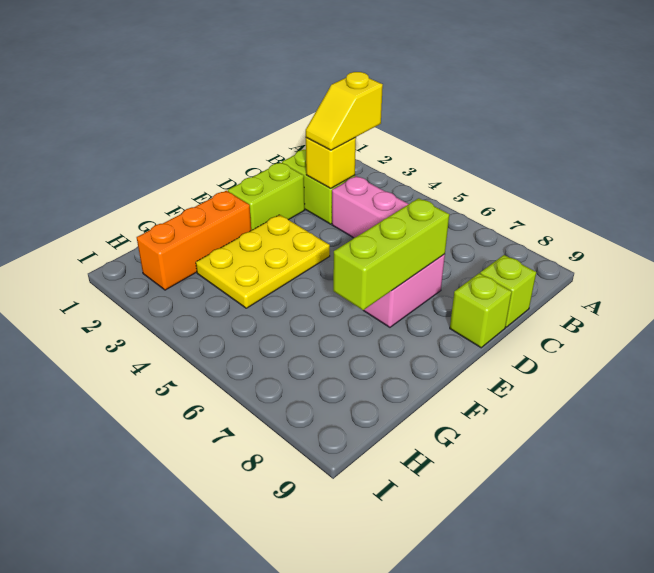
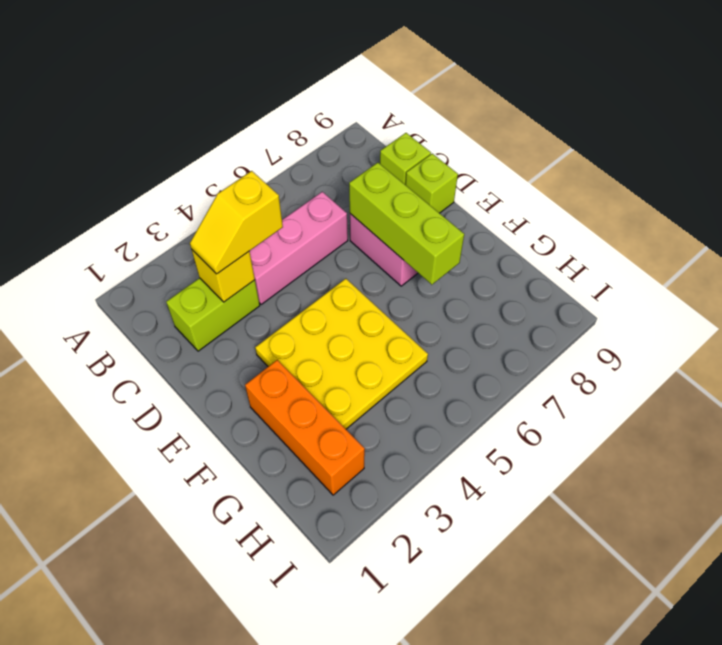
yellow slope B3:C3 level 3 top B -> yellow slope C3:C4 level 3 top 4
lime brick D2:E2 level 1 -> none
yellow plate E3:G4 level 1 -> yellow plate E3:G5 level 1

